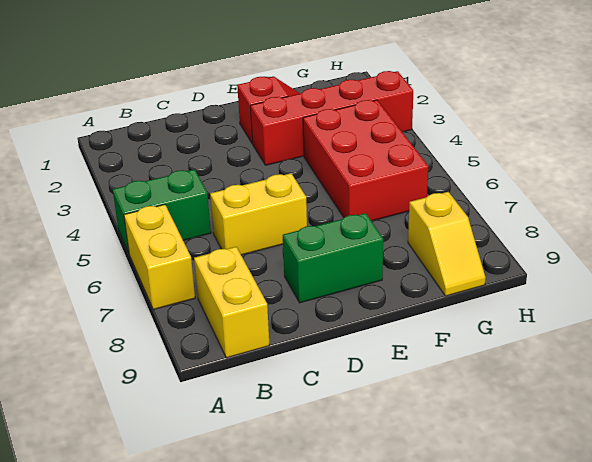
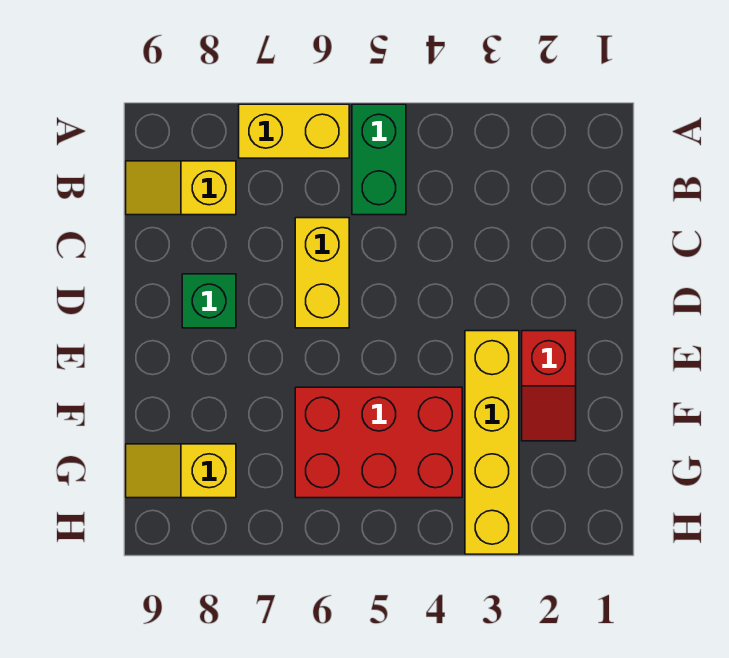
yellow brick B8:B9 level 1 -> yellow slope B8:B9 level 1 top 8
green brick D8:E8 level 1 -> green brick D8 level 1
red brick E3:H3 level 1 -> yellow brick E3:H3 level 1

